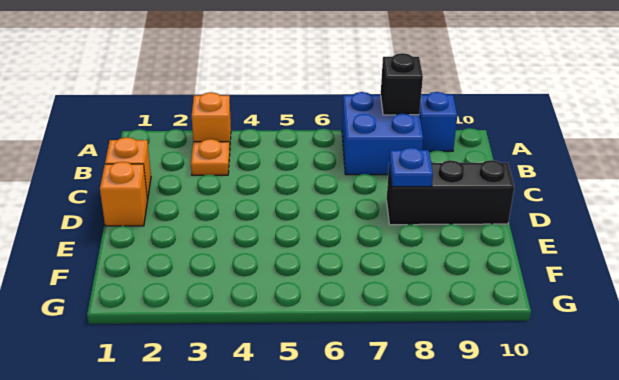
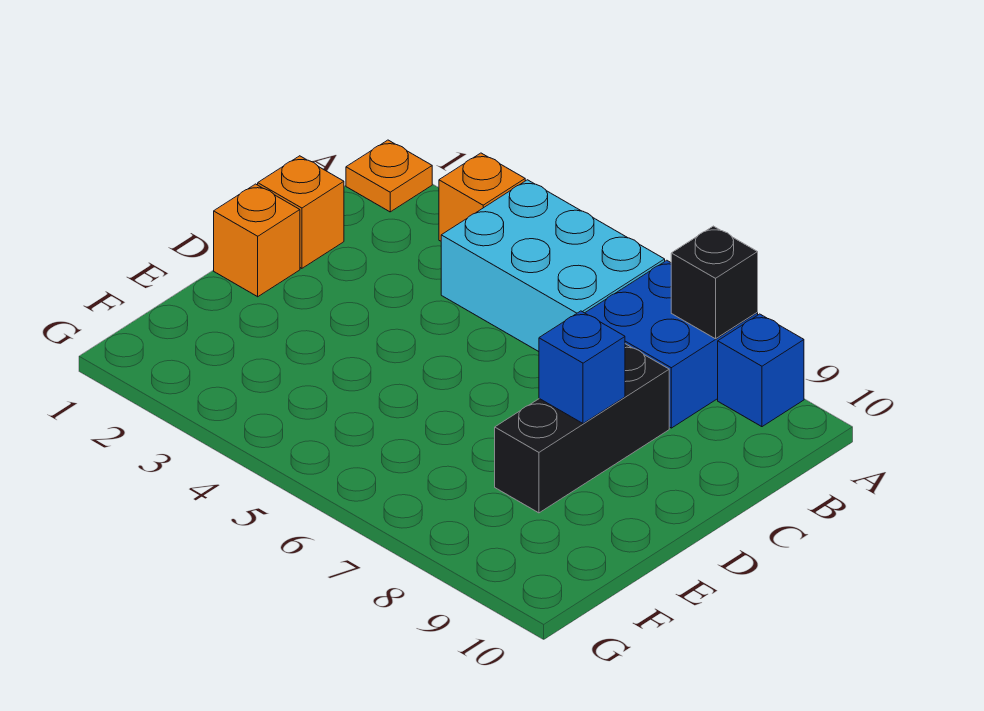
none -> cyan brick A4:B6 level 1
orange plate B3 level 1 -> orange plate A1 level 1
black brick D8:D10 level 1 -> black brick C8:E8 level 1
blue plate D8 level 2 -> blue brick D8 level 2

